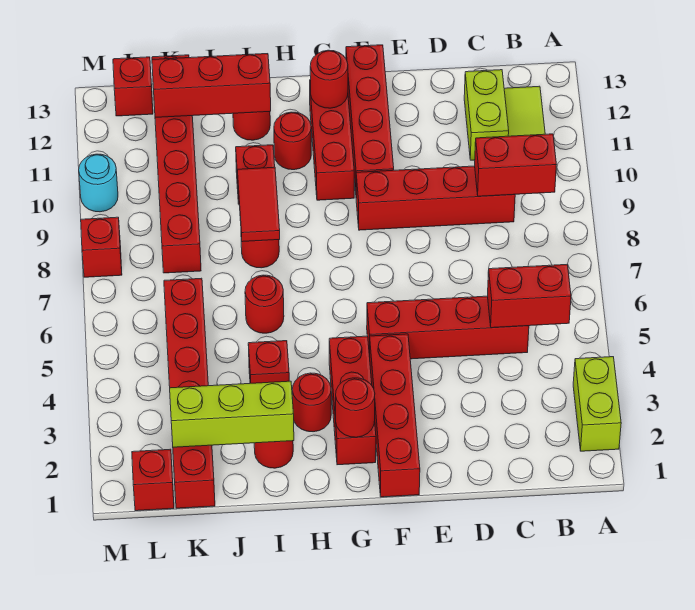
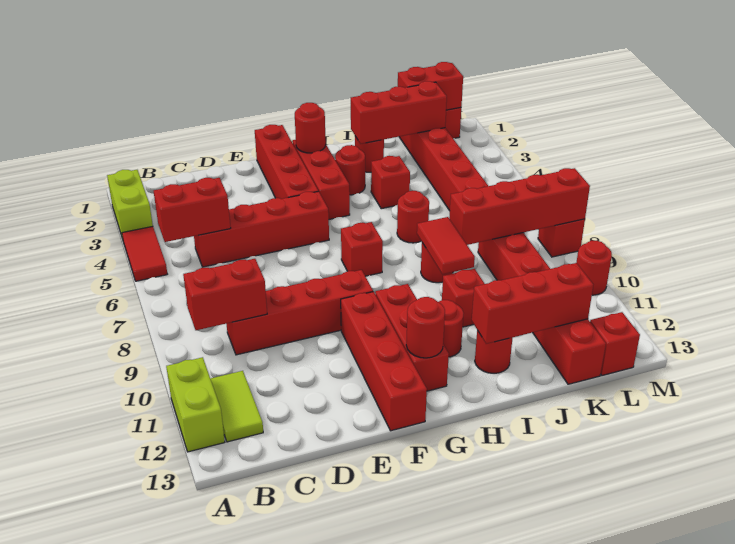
none -> red tile A4:A5 level 1
lime brick C11:C12 level 1 -> lime brick A11:A12 level 1
none -> red brick G7 level 1
lime brick I2:K2 level 2 -> red brick I2:K2 level 2
none -> red brick J8:M8 level 2
none -> red brick K1:L1 level 2
cyan round brick M10 level 1 -> red round brick M10 level 1

